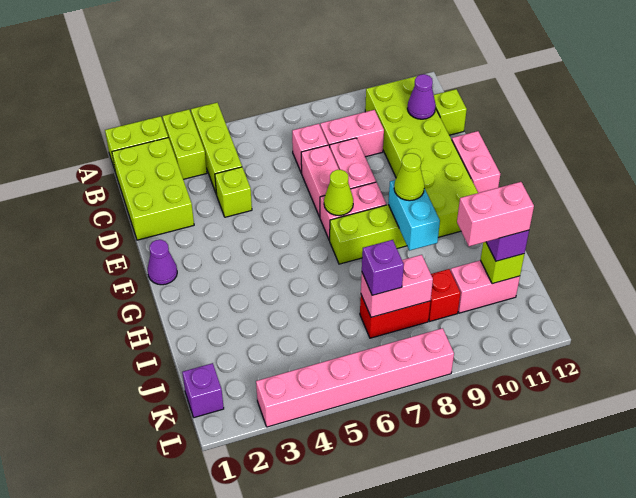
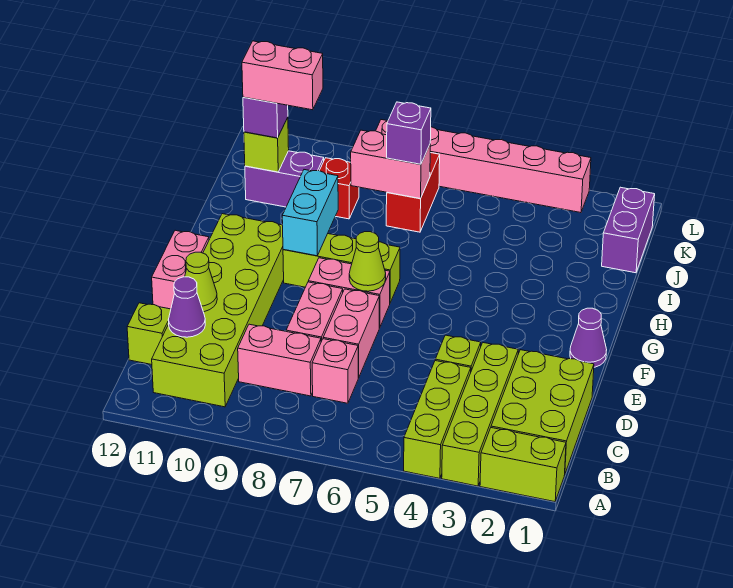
lime brick A3:B3 level 1 -> lime brick A3:D3 level 1
lime cone G9 level 3 -> lime cone D11 level 2
red brick J7:J8 level 1 -> red brick J7:K7 level 1
pink brick J10:J11 level 1 -> purple brick J10:J11 level 1
purple brick K1 level 1 -> purple brick J1:K1 level 1

